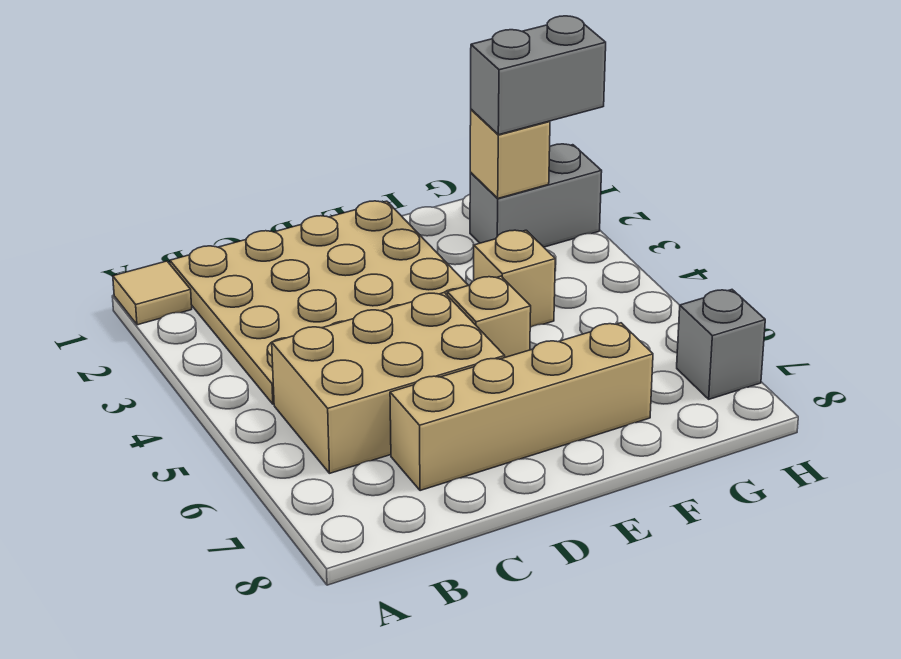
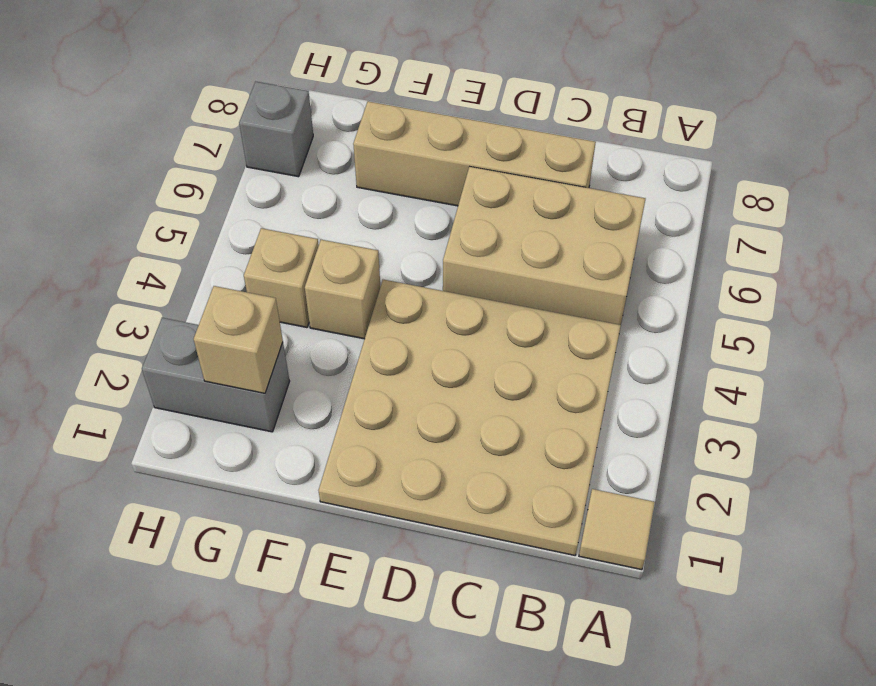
tan brick E5 level 1 -> tan brick G4 level 1
grey brick G2:H2 level 3 -> none

